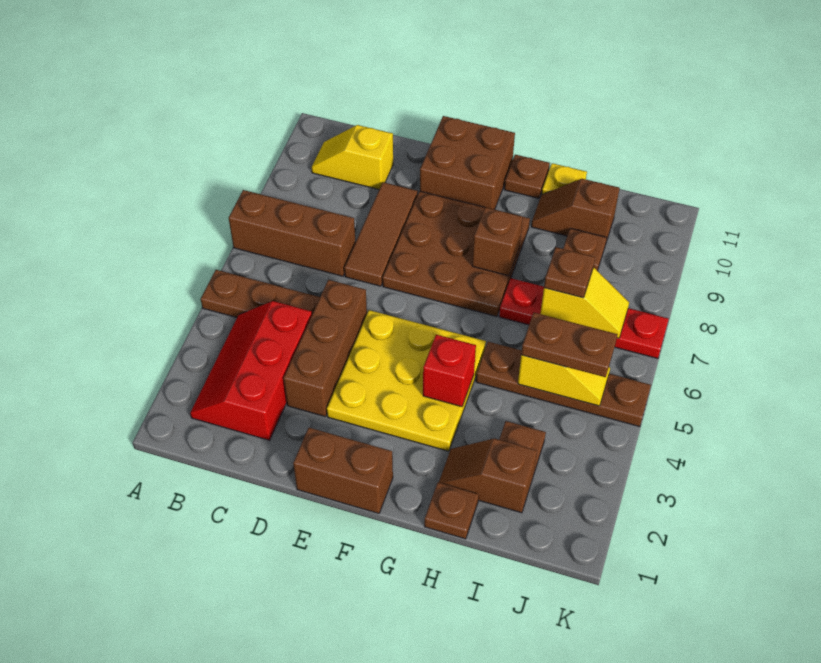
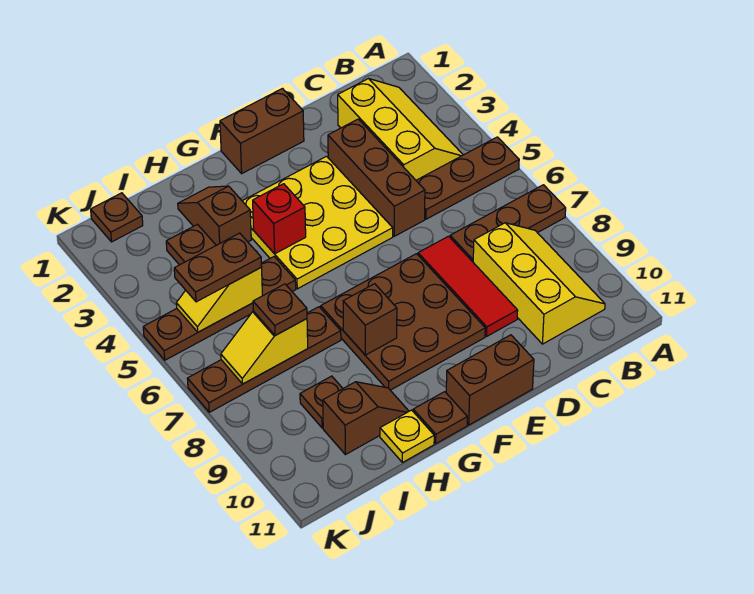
brown brick A7:C7 level 1 -> brown plate A7:C7 level 1
red slope B2:C4 level 1 top C -> yellow slope B2:C4 level 1 top C
yellow slope B10:C10 level 1 top C -> yellow slope B8:C10 level 1 top C
brown tile D7:D9 level 1 -> red tile D7:D9 level 1
brown brick E10:F11 level 1 -> brown brick E11:F11 level 1
brown plate H1 level 1 -> brown plate J1 level 1
brown slope H2:I2 level 1 top I -> brown slope H2:H3 level 1 top 3
red plate H7:K7 level 1 -> brown plate H7:K7 level 1

